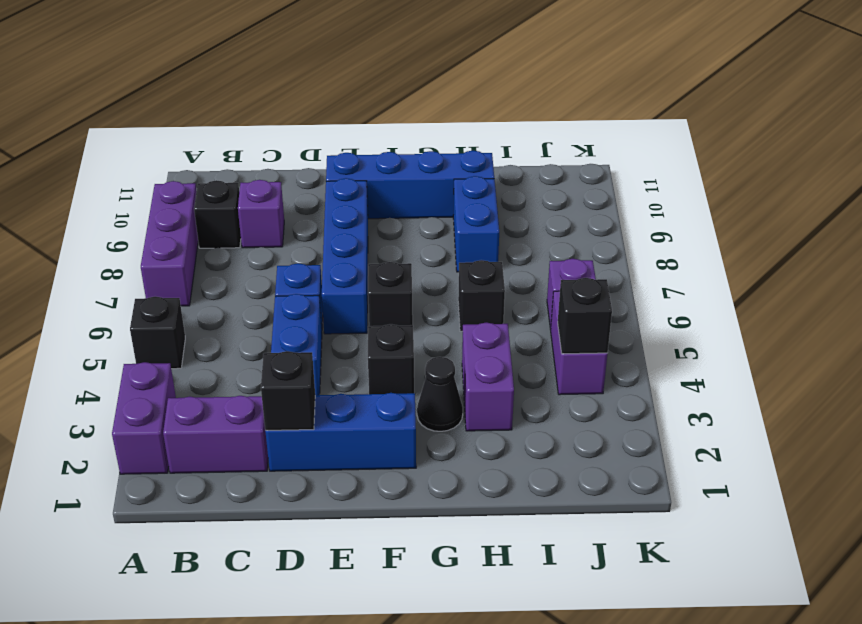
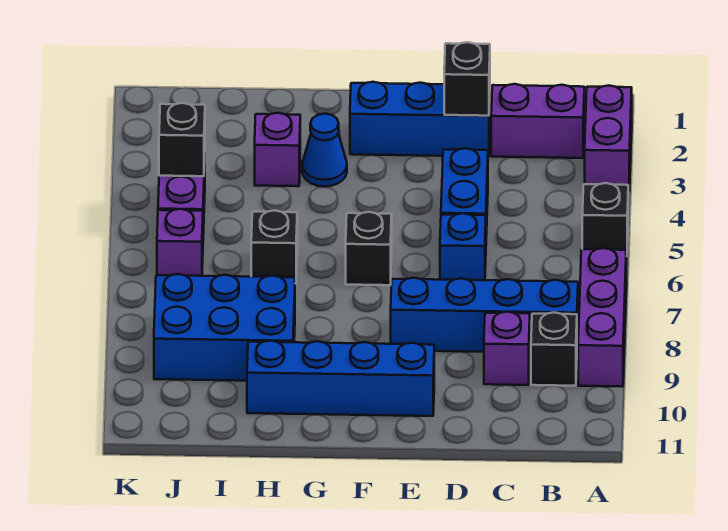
blue brick E6:E9 level 1 -> blue brick B8:E8 level 1
black brick F4 level 1 -> none
black cone G3 level 1 -> blue cone G3 level 1
purple brick H3:H4 level 1 -> purple brick H3 level 1
blue brick H8:H9 level 1 -> blue brick H8:J9 level 1

